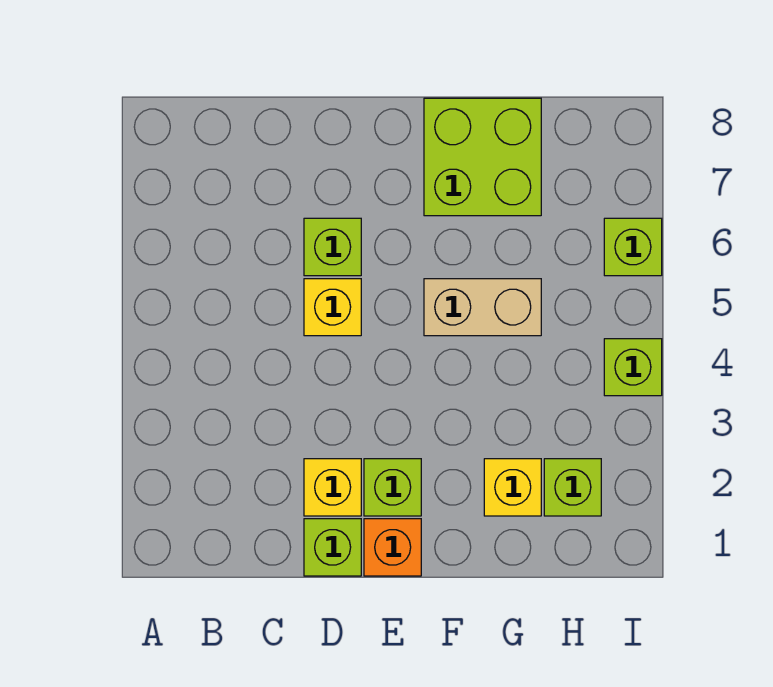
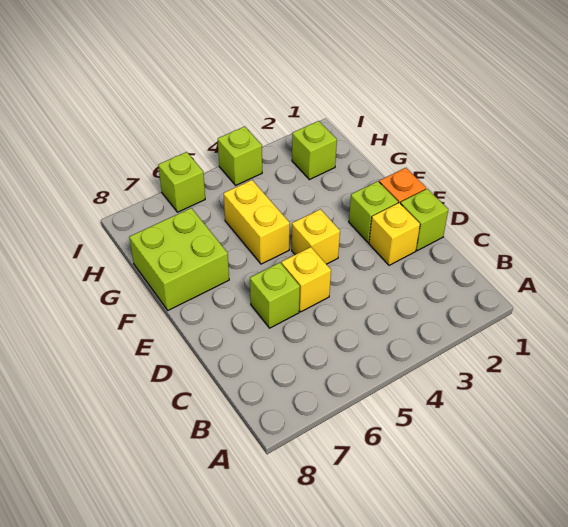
tan brick F5:G5 level 1 -> yellow brick F5:G5 level 1
yellow brick G2 level 1 -> yellow brick E4 level 1

